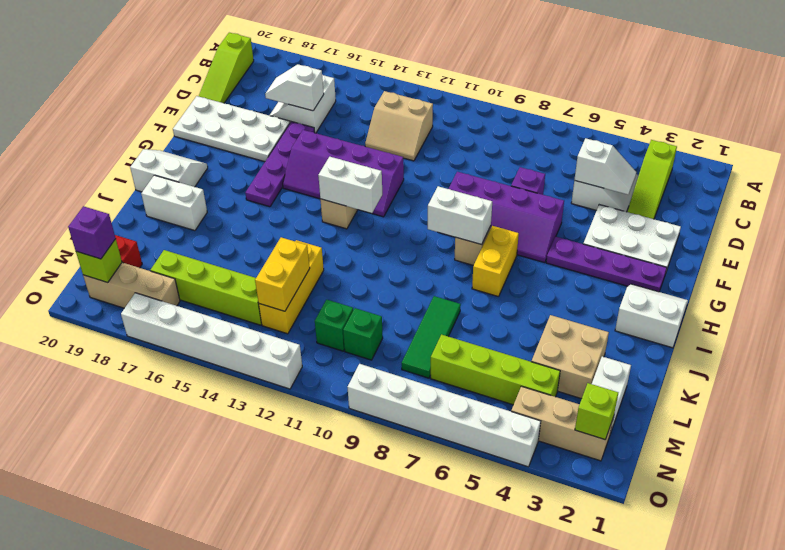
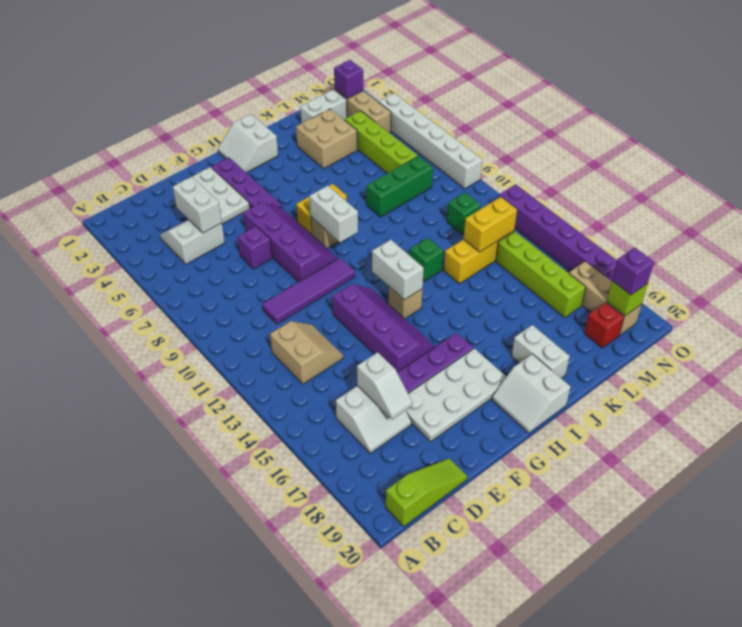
lime slope B3:D3 level 1 top B -> none
white slope D4:D5 level 2 top 5 -> white brick D4:D5 level 2
none -> purple tile D10:G10 level 1
white plate E17:F20 level 1 -> white plate E17:H18 level 1
green tile K8:M8 level 1 -> green brick K8:M8 level 1
green brick M10 level 1 -> green brick J12 level 1
lime brick N2 level 2 -> purple brick N2 level 2
white brick O12:O17 level 1 -> purple brick O12:O17 level 1

